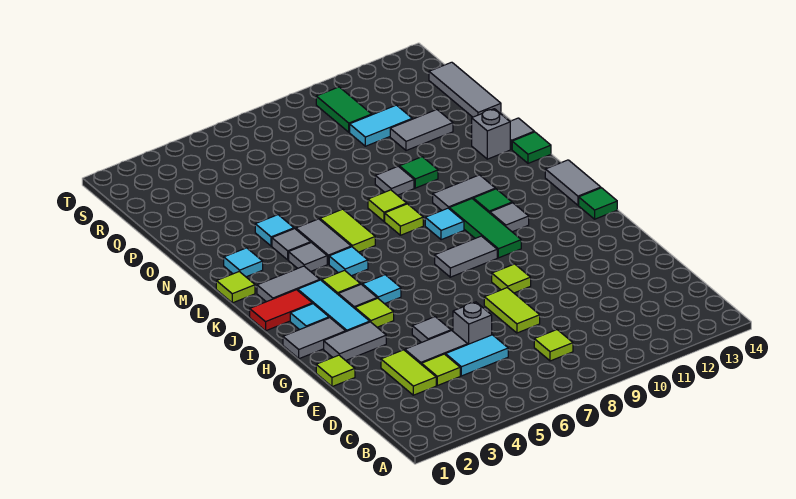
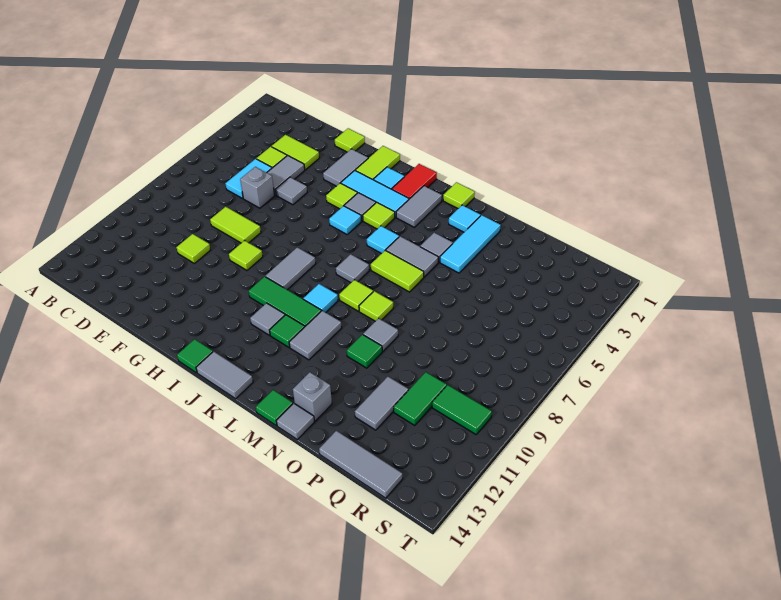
lime tile C8 level 1 -> lime tile E10 level 1
grey tile H1:H2 level 1 -> lime tile H1:H2 level 1
grey tile L4 level 1 -> grey tile K7 level 1
cyan tile N4 level 1 -> cyan tile N2:N4 level 1
cyan tile Q10:Q11 level 1 -> green tile Q10:Q11 level 1

